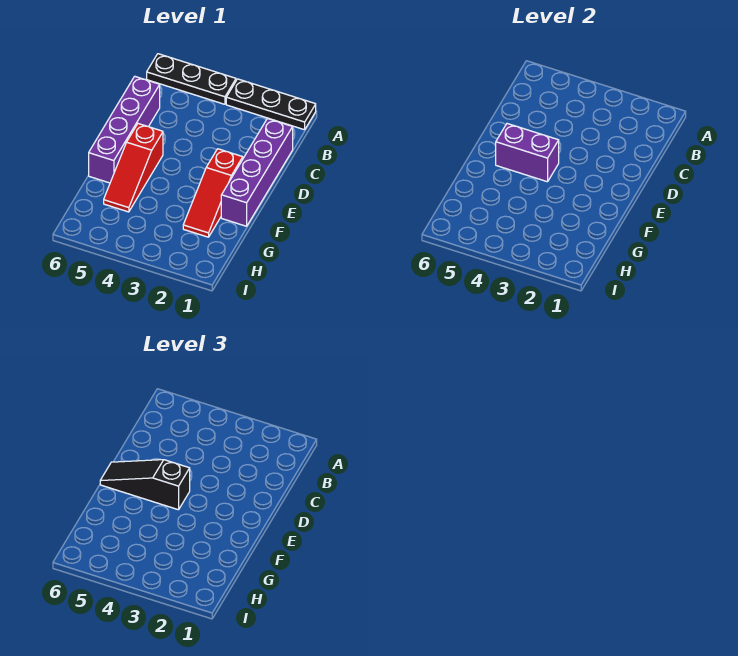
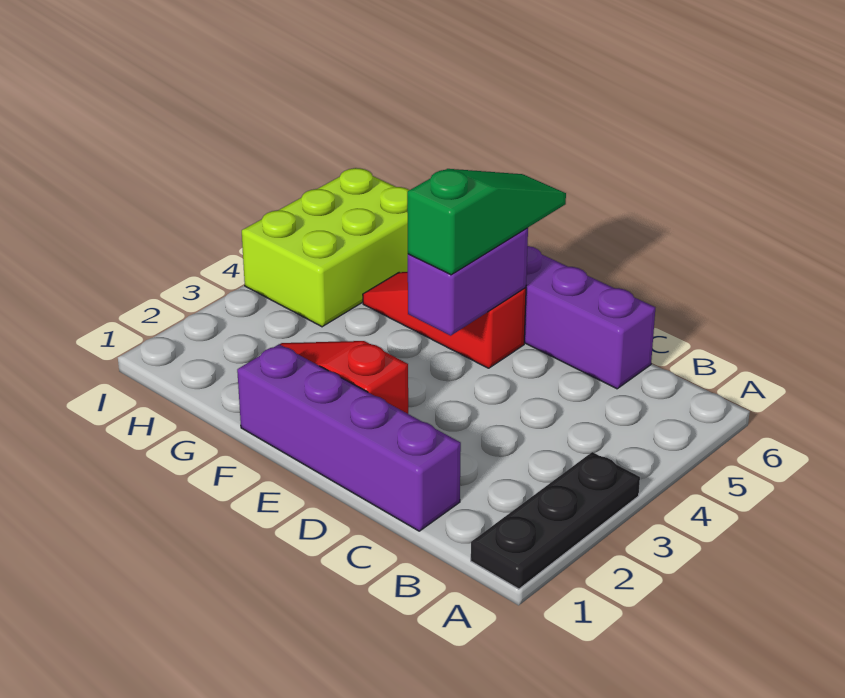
black plate A4:A6 level 1 -> none
black slope E4:E6 level 3 top 4 -> green slope E4:E6 level 3 top 4
none -> lime brick H4:I6 level 1

